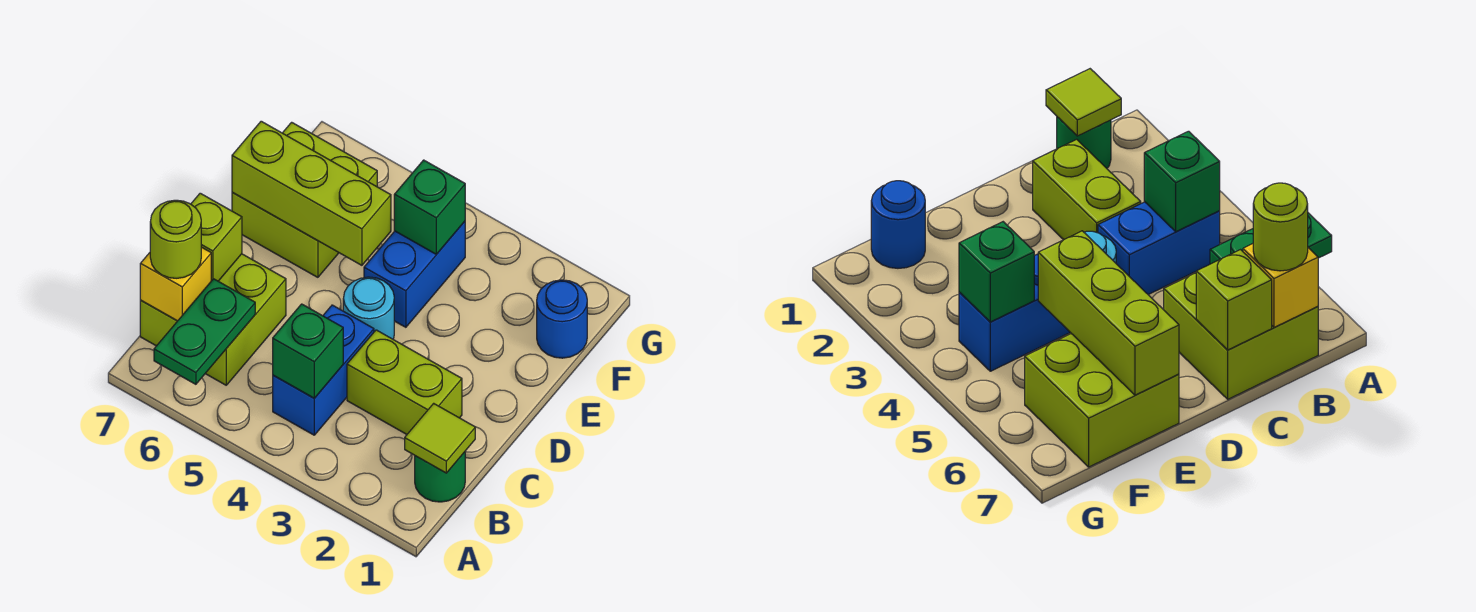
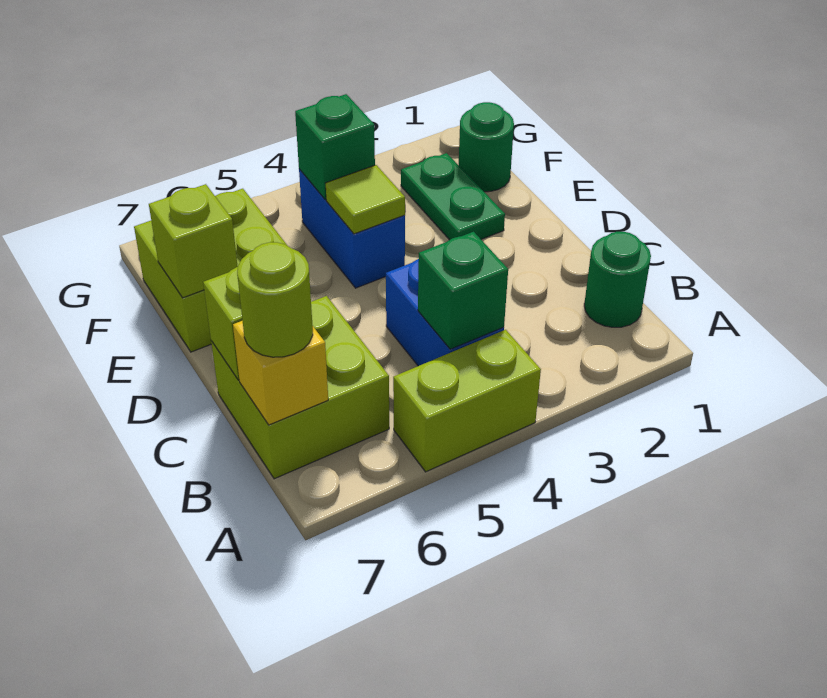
green plate A6:B6 level 2 -> green plate E2:F2 level 1
lime tile B1 level 2 -> lime tile E4 level 2
lime brick C2:C3 level 1 -> lime brick A4:A5 level 1
cyan round brick D4 level 1 -> none
lime brick E5:E7 level 2 -> lime brick E7 level 2
blue round brick F1 level 1 -> green round brick F1 level 1

